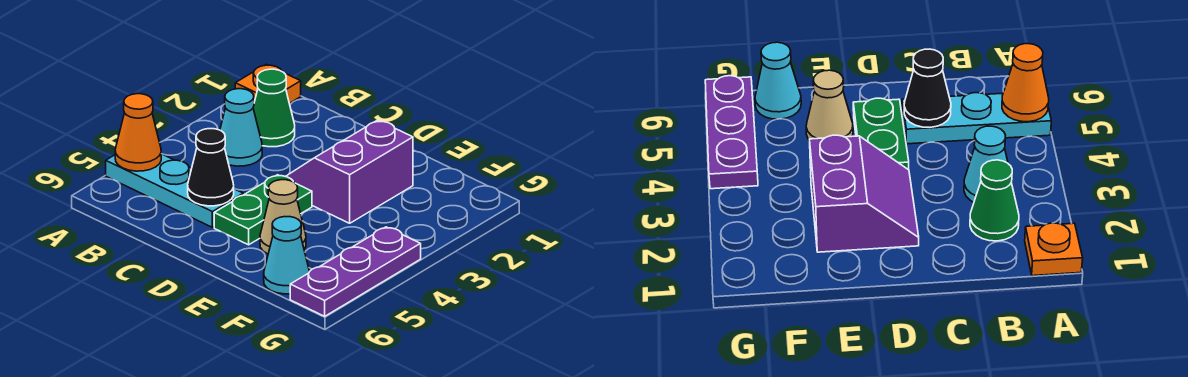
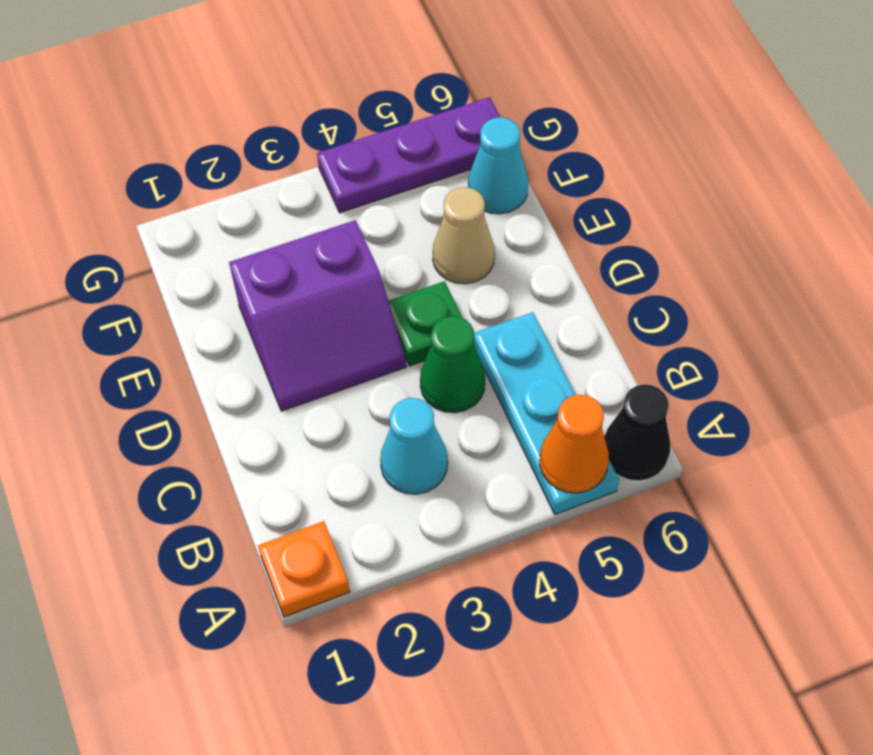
green cone B2 level 1 -> green cone C4 level 1
black cone C5 level 2 -> black cone A6 level 1
green plate D4:D5 level 1 -> green plate D4 level 1

